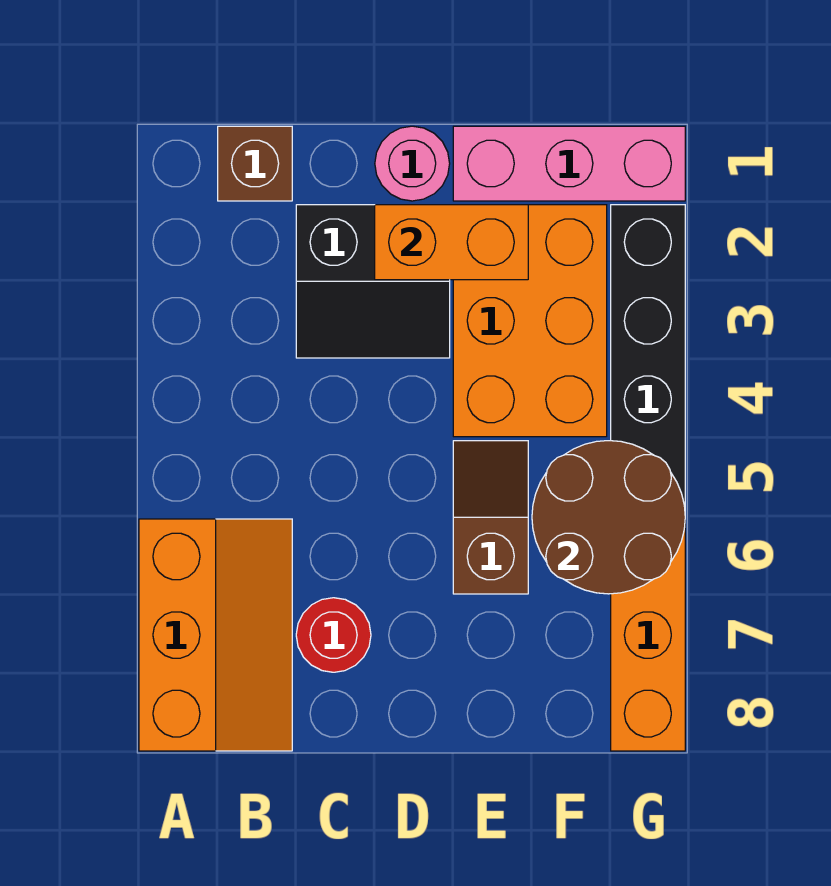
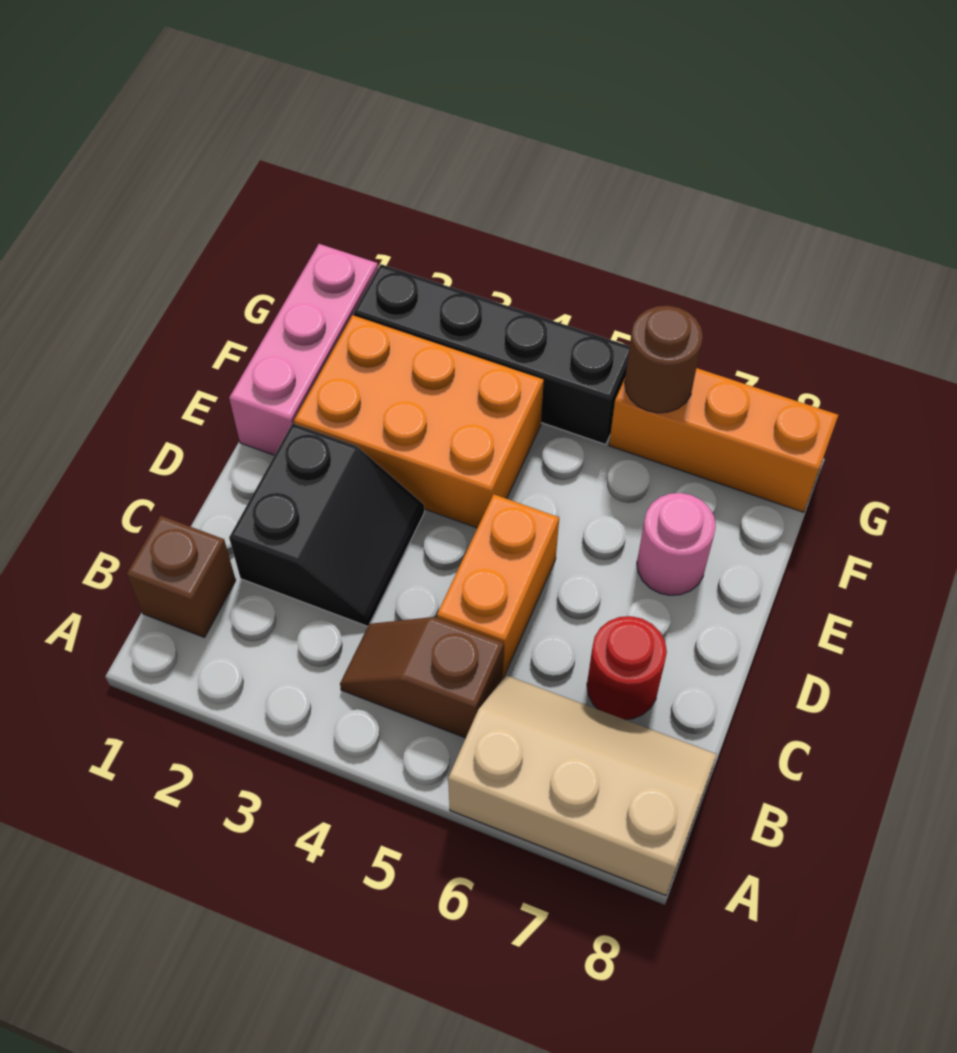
orange slope A6:B8 level 1 top A -> tan slope A6:B8 level 1 top A
pink round brick D1 level 1 -> pink round brick E7 level 1
orange brick D2:E2 level 2 -> orange brick C5:D5 level 1
brown slope E5:E6 level 1 top 6 -> brown slope B4:B5 level 1 top 5
brown round brick F5:G6 level 2 -> brown round brick G6 level 2

